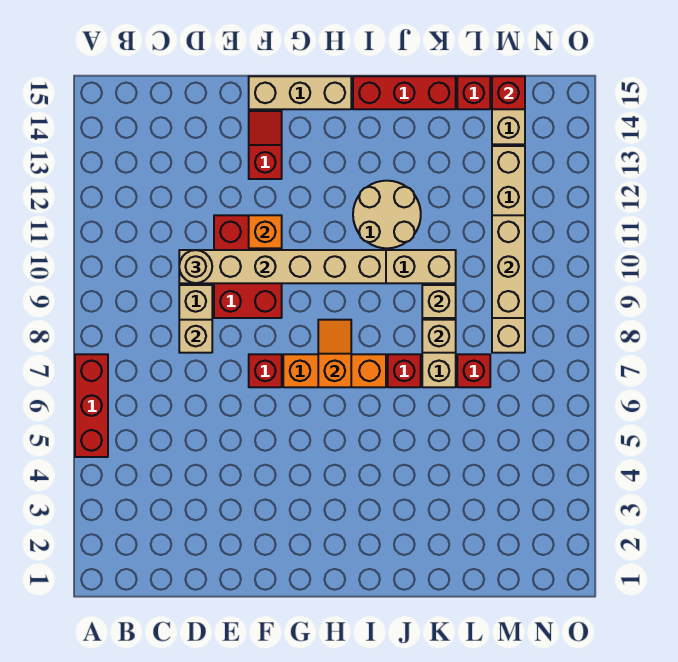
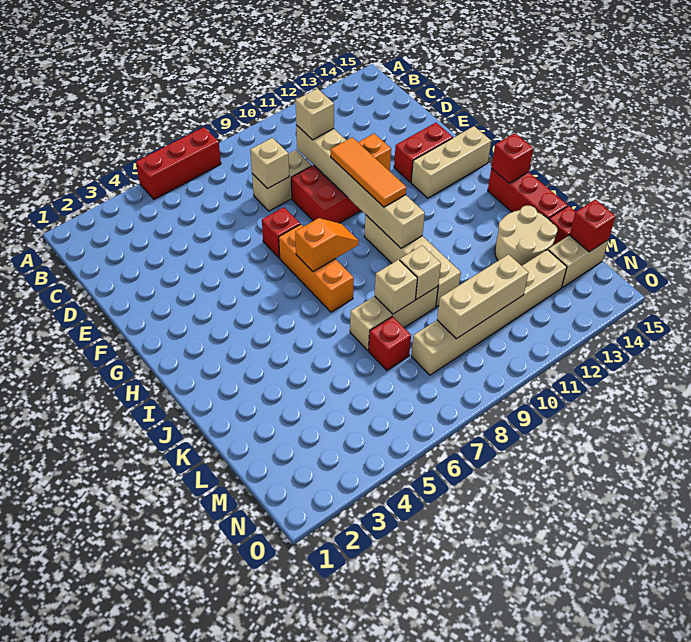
tan round brick D10 level 3 -> tan brick D10 level 3
none -> orange tile F10:H10 level 3
red slope F13:F14 level 1 top 13 -> red brick F13:F14 level 1
tan brick F15:H15 level 1 -> tan brick G13:G15 level 1
tan round brick I11:J12 level 1 -> tan round brick K13:L14 level 1
red brick J7 level 1 -> red brick I15 level 2

